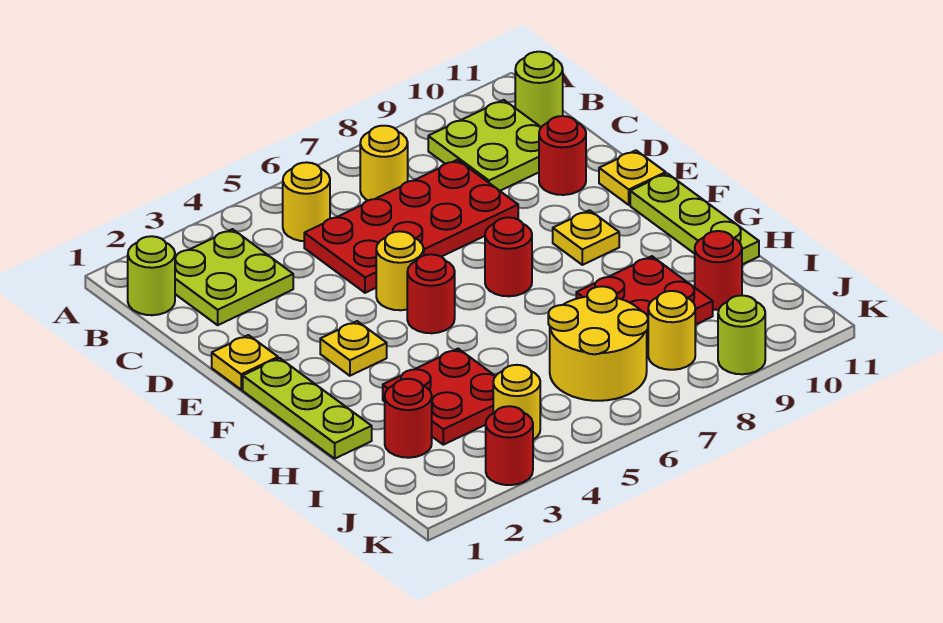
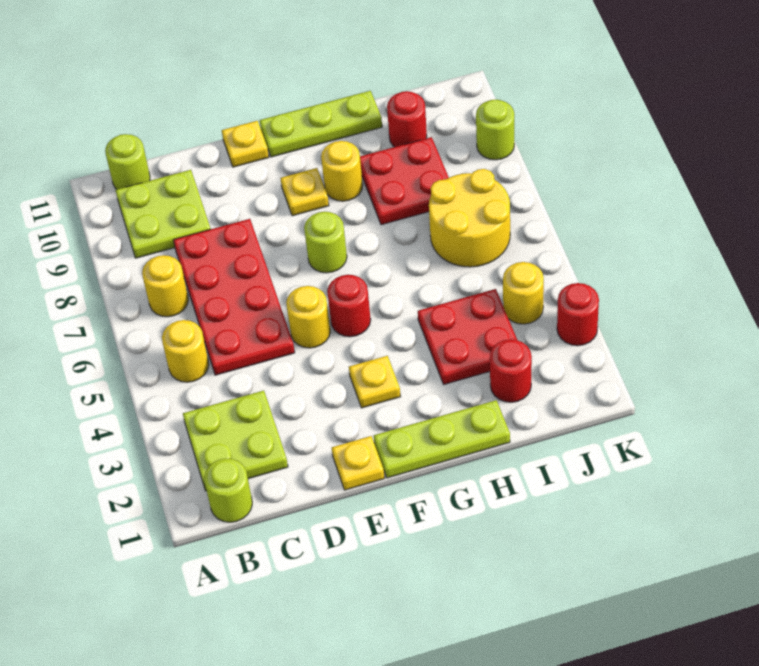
red round brick D10 level 1 -> none
red round brick F7 level 1 -> lime round brick F7 level 1
yellow round brick J8 level 1 -> yellow round brick G9 level 1

